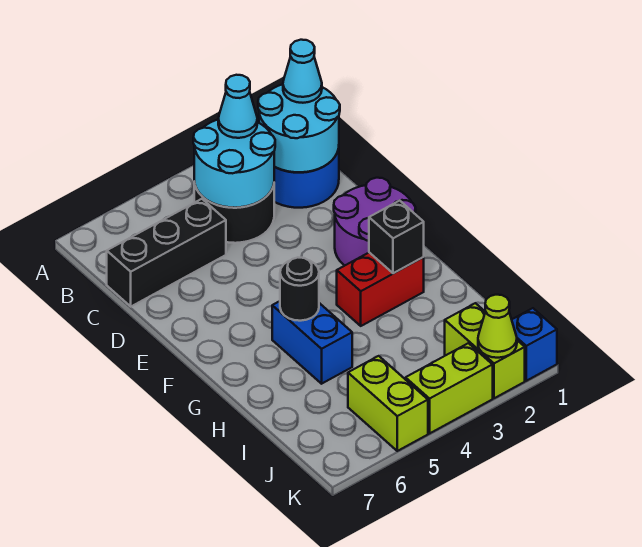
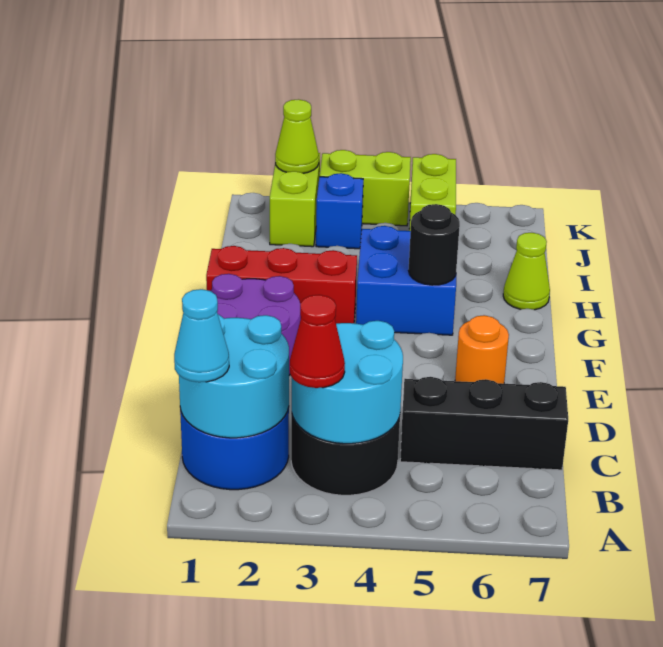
cyan cone B3 level 3 -> red cone B3 level 3
none -> orange round brick E6 level 1
red brick G2:G3 level 1 -> red brick G1:G3 level 1
black brick G2 level 2 -> none
blue brick G5:H5 level 1 -> blue brick G4:H5 level 1
none -> lime cone H7 level 1
blue brick K1 level 1 -> blue brick J3 level 1

